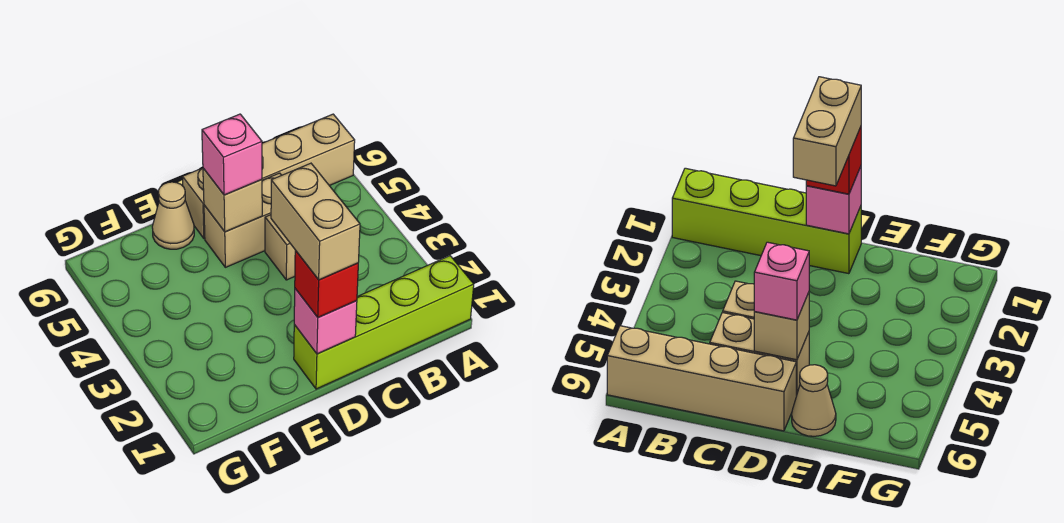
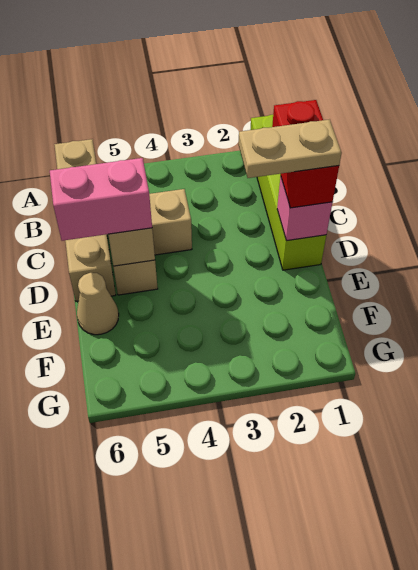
red brick D1 level 3 -> red brick C1:D1 level 3
tan brick D1:D2 level 4 -> tan plate D1:D2 level 4
pink brick D5 level 3 -> pink brick D5:D6 level 3

